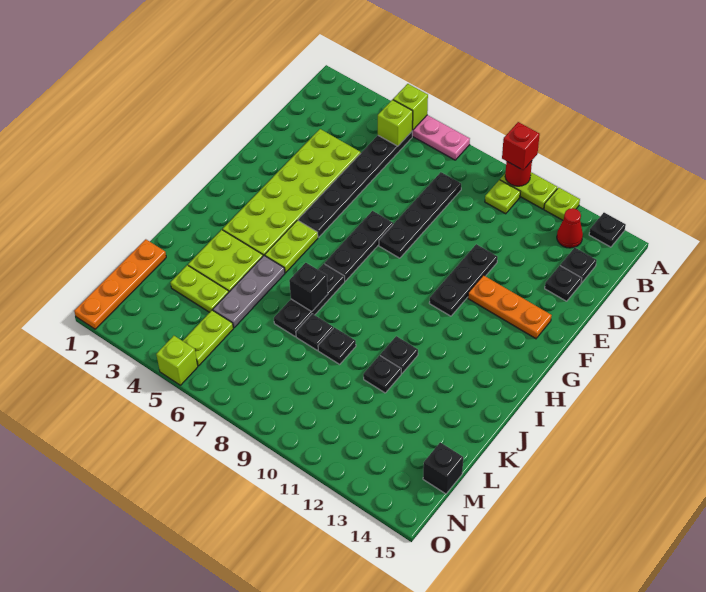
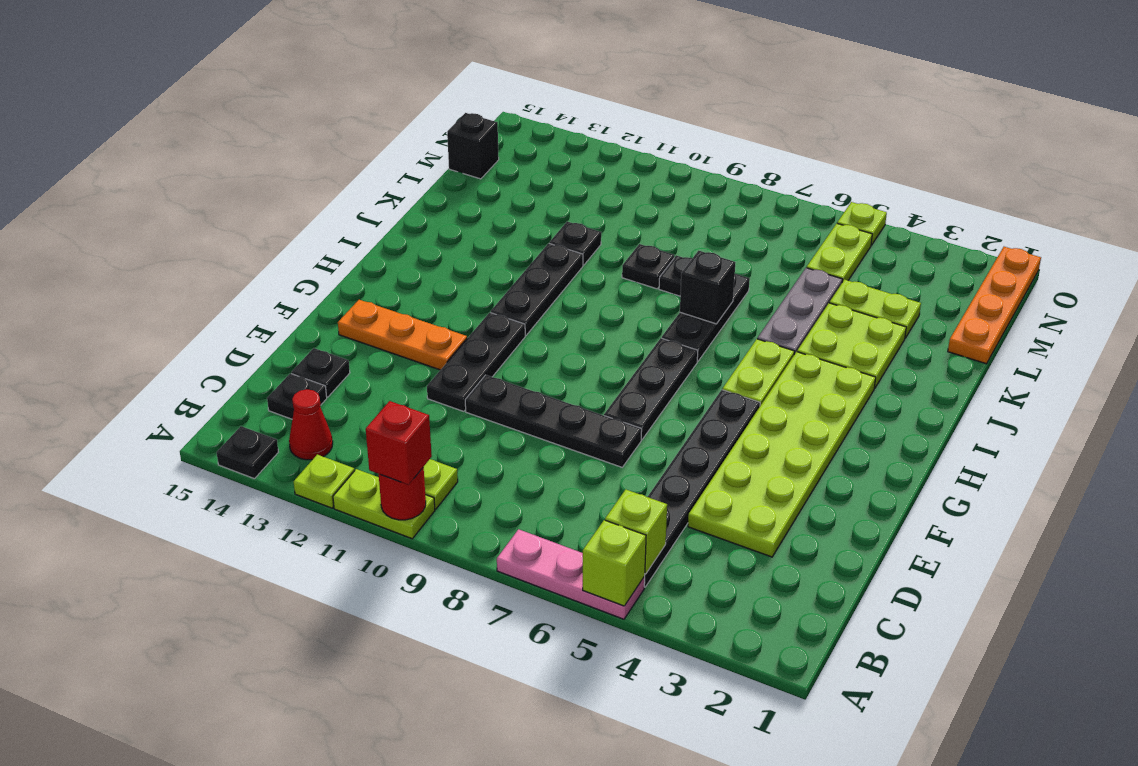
black plate C8:F8 level 1 -> black plate E7:E10 level 1
black plate J11 level 1 -> black plate H11:J11 level 1
lime brick O5 level 1 -> lime plate O5 level 1

